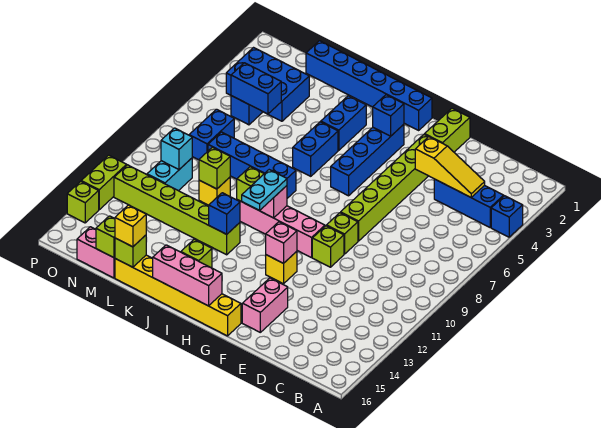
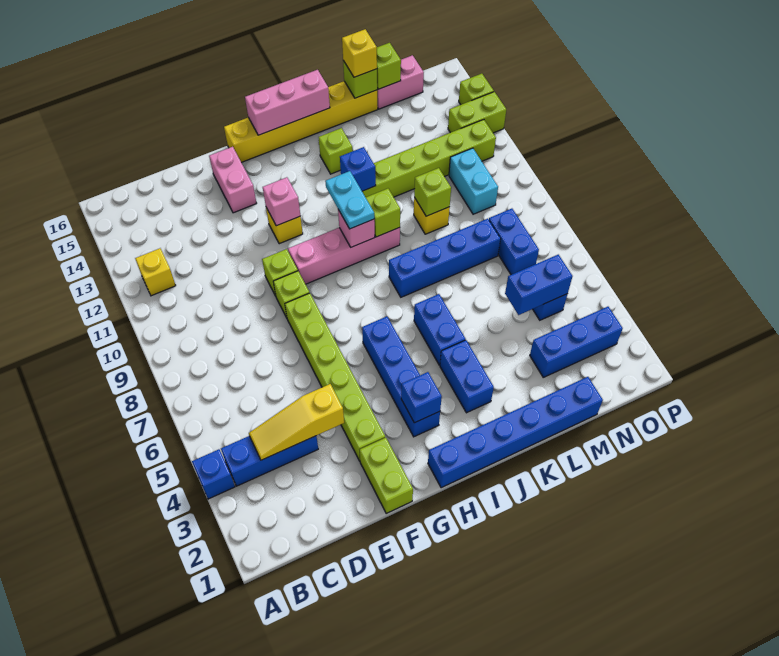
none -> yellow brick B12 level 1
blue brick M3:O4 level 1 -> blue brick M3:O3 level 1
cyan brick N10 level 2 -> none
lime brick P12:P13 level 1 -> lime brick O13:P13 level 1

